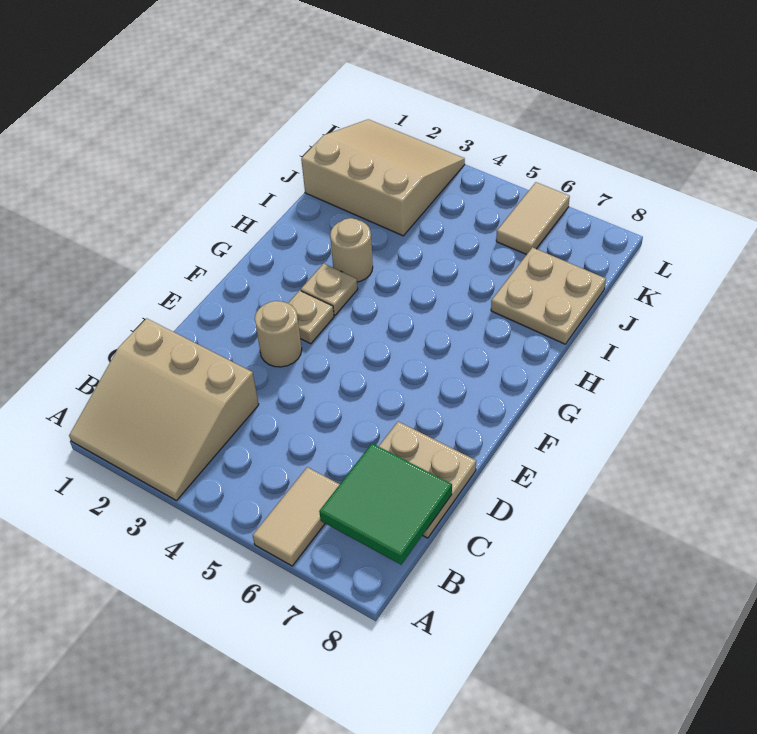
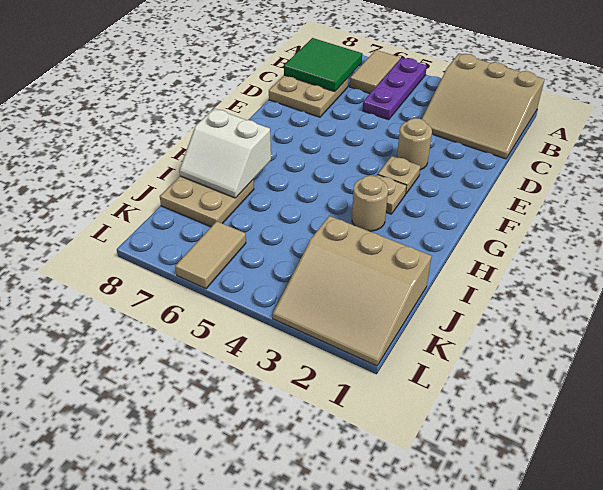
tan slope A1:C3 level 1 top C -> tan slope A1:C3 level 1 top A
none -> purple plate A5:C5 level 1
none -> white slope H7:I8 level 2 top H

